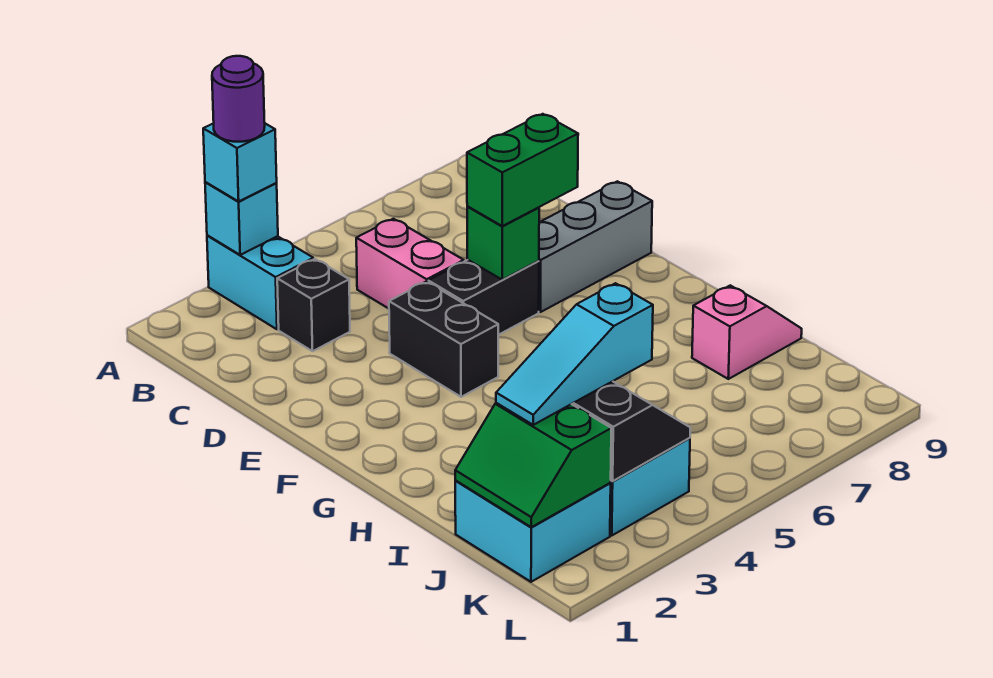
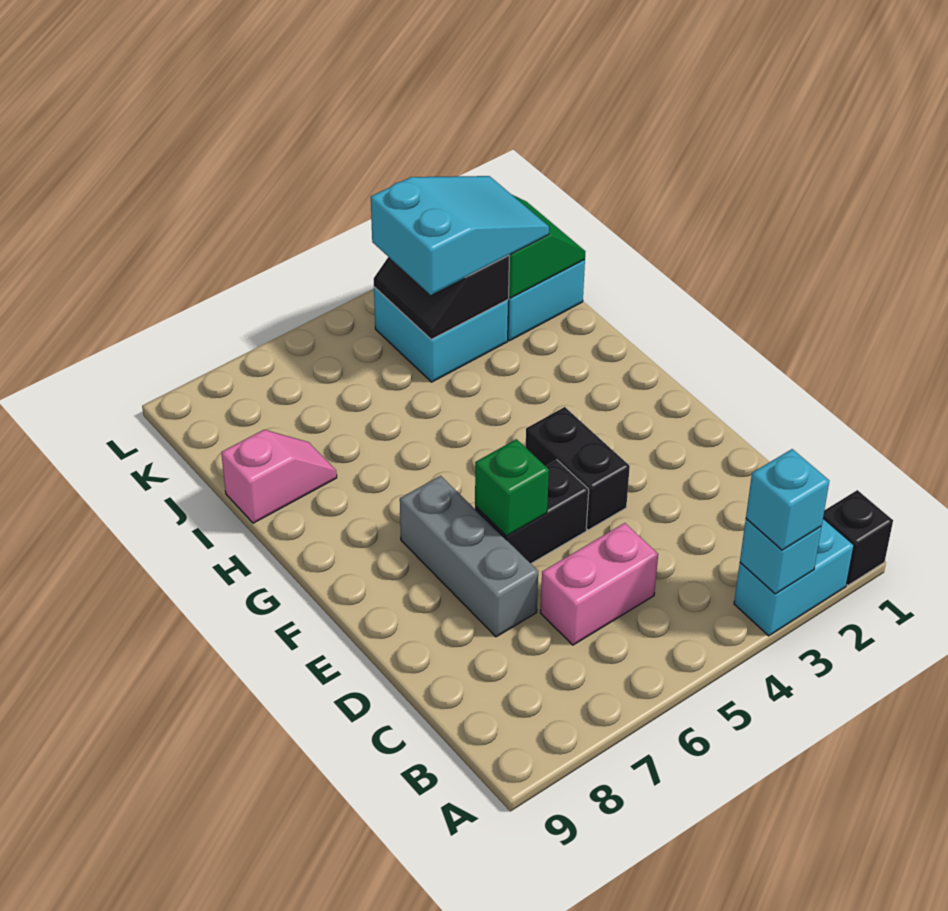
cyan brick A3:B3 level 1 -> cyan brick A2:A3 level 1
purple round brick A3 level 4 -> none
black brick C3 level 1 -> black brick A1 level 1
pink brick C5:D5 level 1 -> pink brick C5:C6 level 1
green brick E6:E7 level 3 -> none
grey brick E7:E9 level 1 -> grey brick D7:F7 level 1
pink slope I8:I9 level 1 top 8 -> pink slope I8:I9 level 1 top 9
cyan slope J2:J4 level 3 top 4 -> cyan slope J2:K4 level 3 top 4

